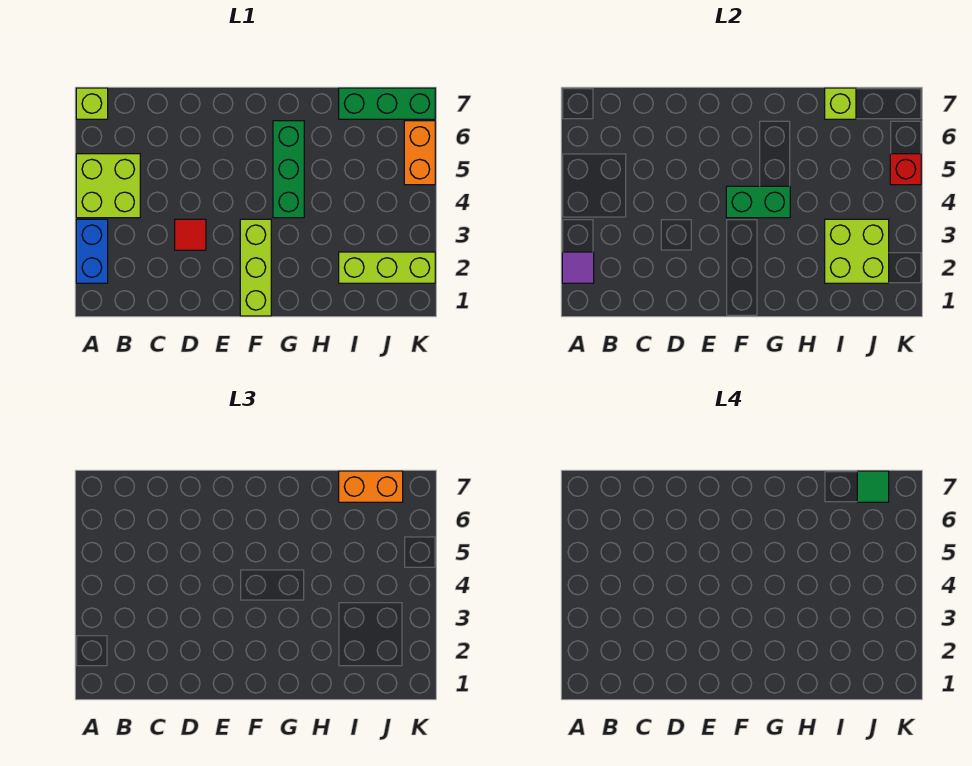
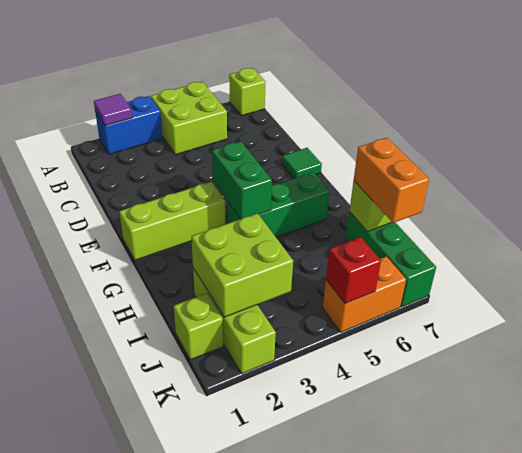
red tile D3 level 1 -> none
none -> lime brick J1 level 1
green tile J7 level 4 -> green tile E7 level 1

